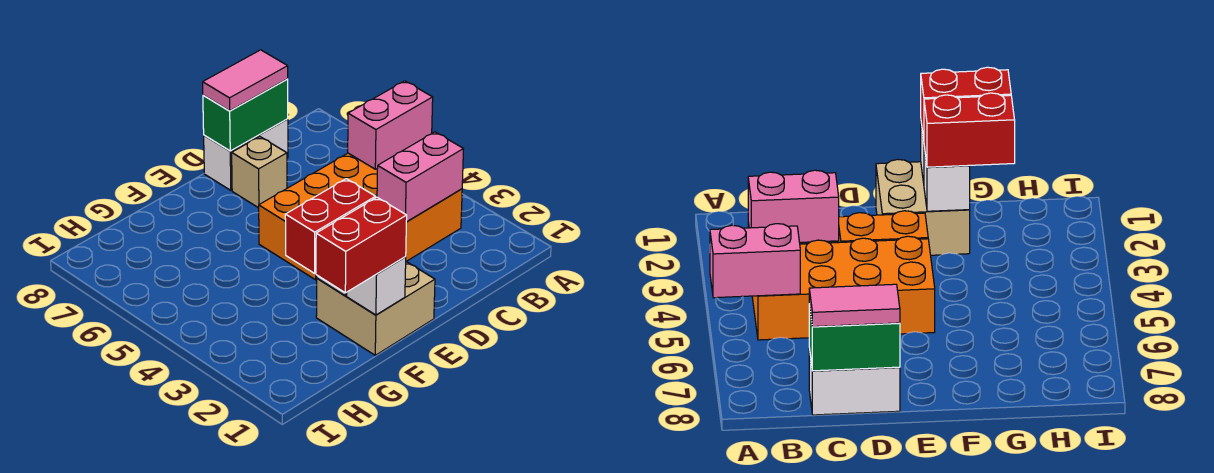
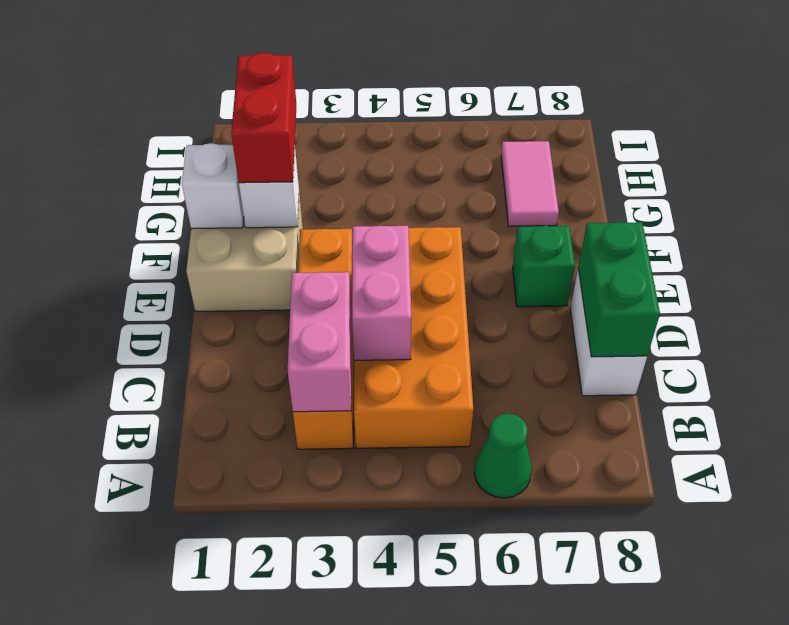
pink brick A5:B5 level 2 -> pink brick C4:D4 level 2
none -> green cone A6 level 1
pink tile C8:D8 level 3 -> pink tile G7:H7 level 1
tan brick D7 level 1 -> none
none -> green brick E7 level 1
red brick F1:G1 level 3 -> none

